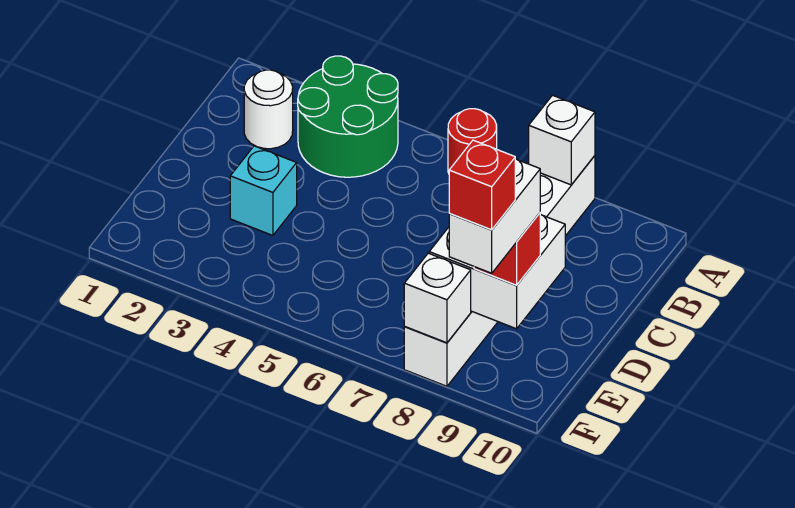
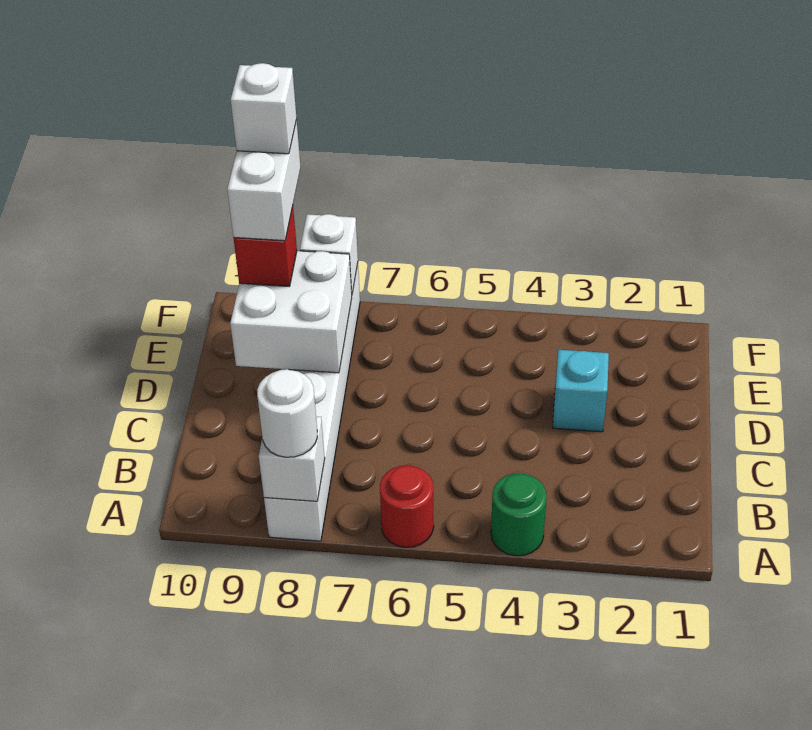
green round brick A3:B4 level 1 -> green round brick A4 level 1
white round brick B2 level 1 -> white round brick A8 level 3
red brick F9 level 5 -> white brick F9 level 5

